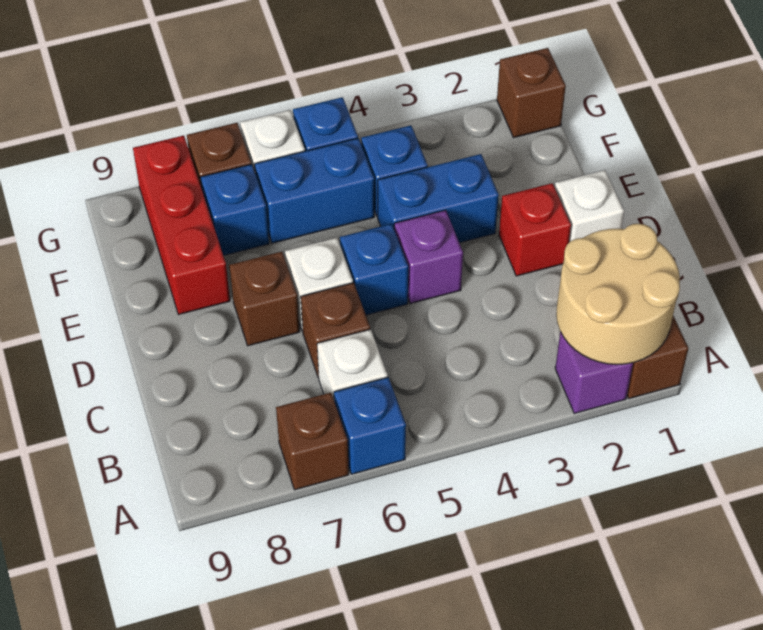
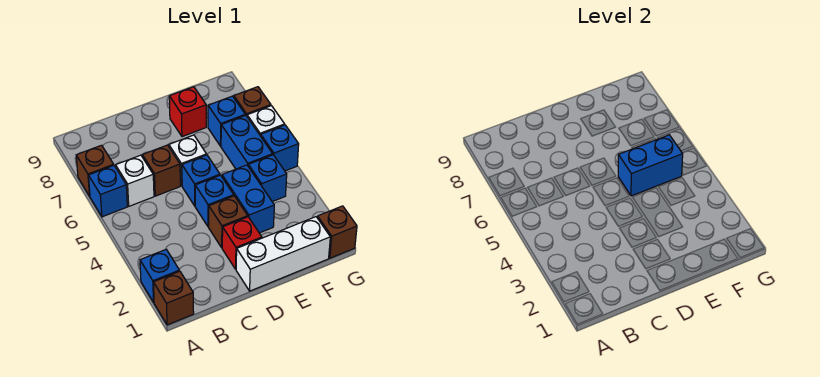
tan round brick A1:B2 level 2 -> none
purple brick A2 level 1 -> blue brick A2 level 1
white brick D1 level 1 -> white brick D1:F1 level 1
purple brick D4 level 1 -> blue brick D4 level 1
brown brick D7 level 1 -> brown brick D3 level 1
none -> blue brick E5:F5 level 2
red brick E8:G8 level 1 -> red brick E8 level 1

